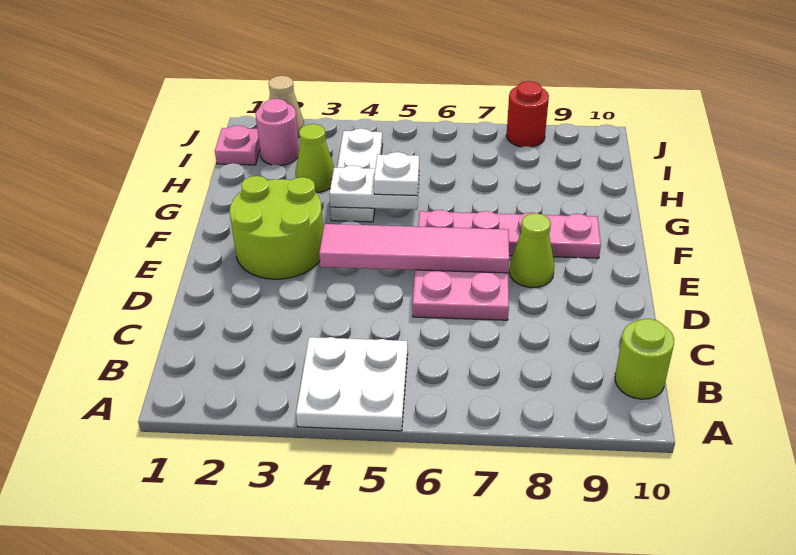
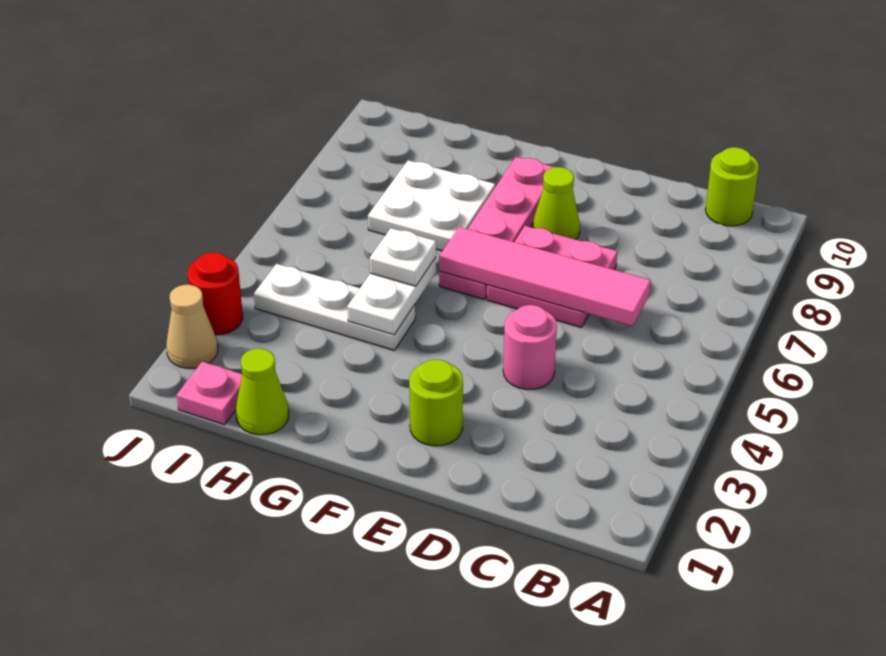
white plate A4:B5 level 1 -> white plate G7:H8 level 1
lime round brick E2:F3 level 1 -> lime round brick E2 level 1
pink tile E4:E7 level 2 -> pink tile C6:F6 level 2
lime cone H3 level 1 -> lime cone H1 level 1
pink round brick I2 level 1 -> pink round brick D4 level 1
red round brick J8 level 1 -> red round brick J3 level 1

